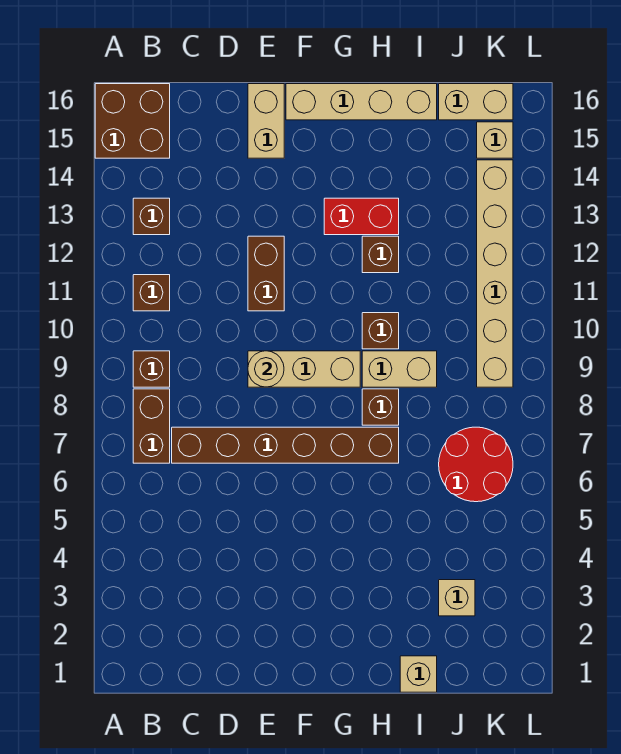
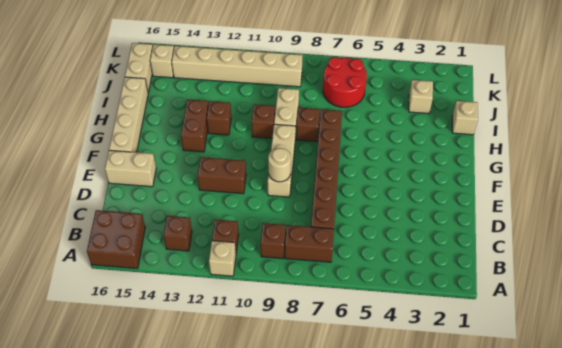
none -> tan brick A11 level 1
red brick G13:H13 level 1 -> brown brick G13:H13 level 1

